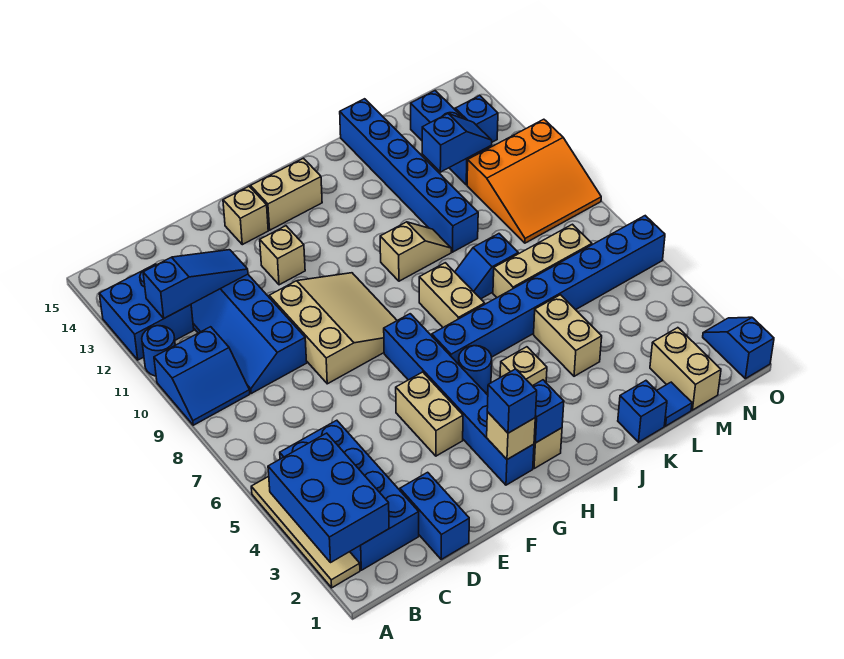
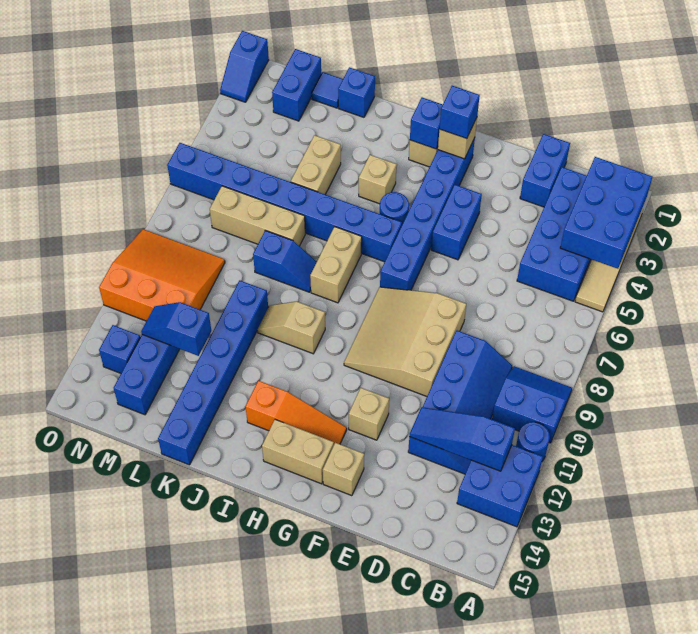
tan brick F4:F5 level 1 -> blue brick F4:F5 level 1
none -> orange slope G13:I13 level 1 top I
tan brick M1:M2 level 1 -> blue brick M1:M2 level 1

